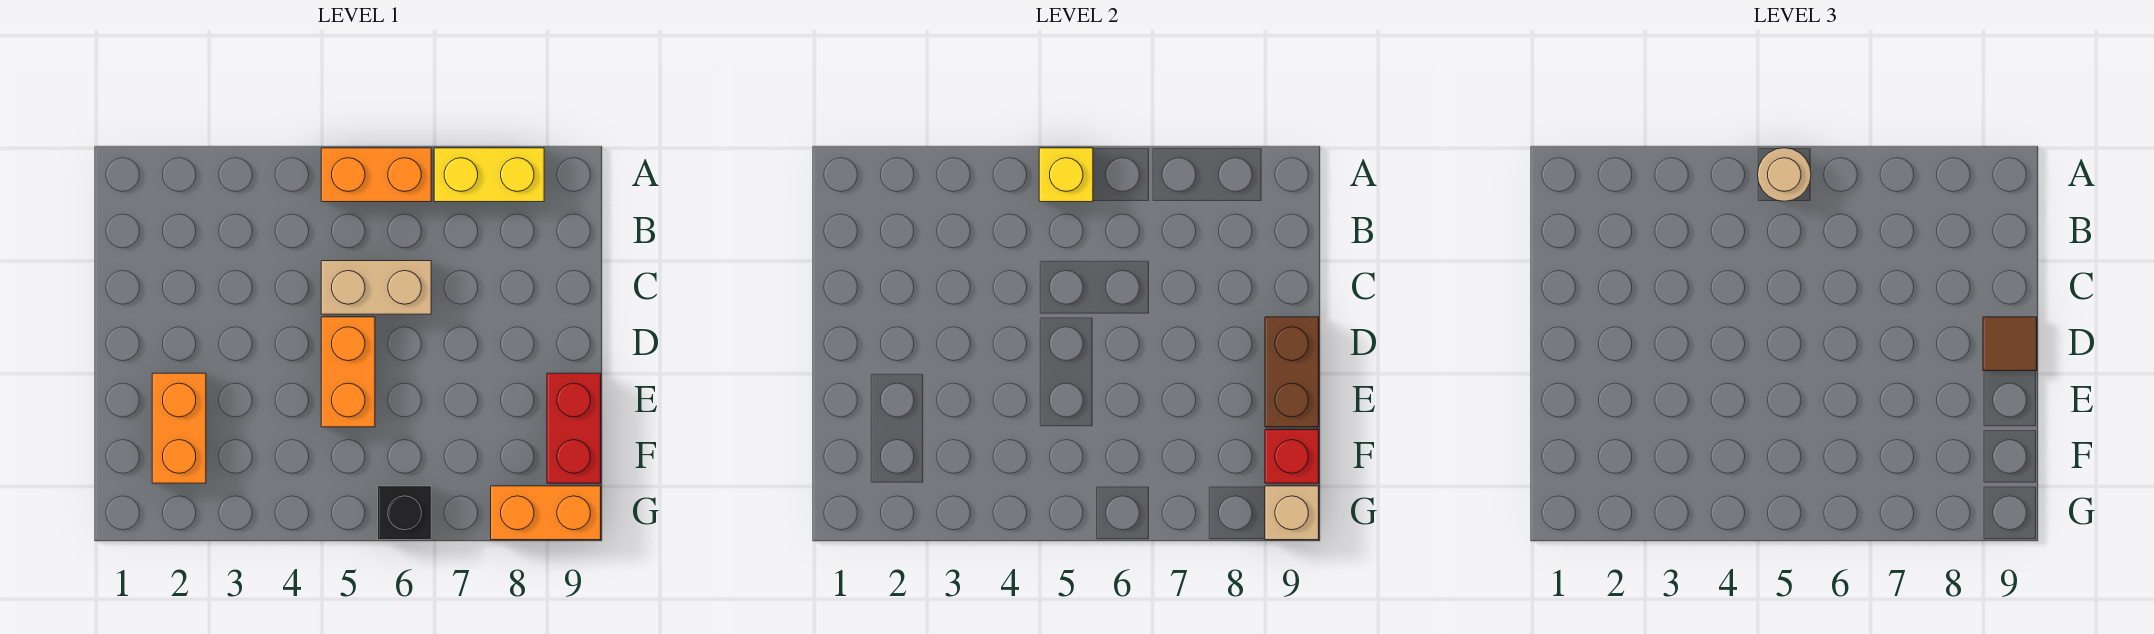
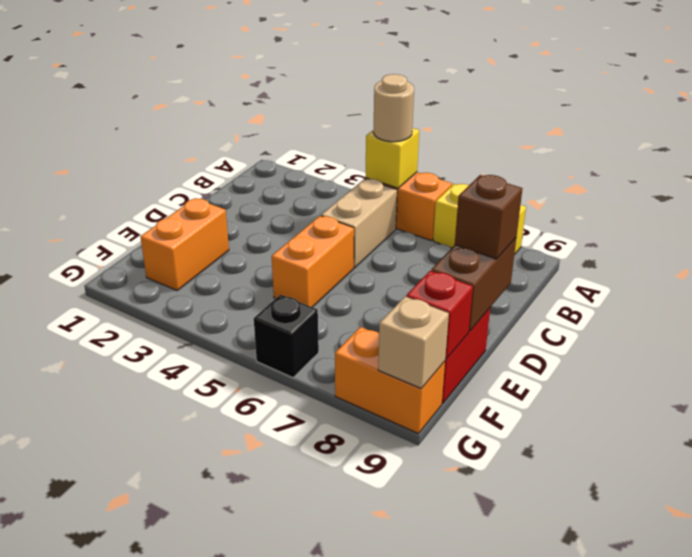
tan brick C5:C6 level 1 -> tan brick B5:C5 level 1
brown tile D9 level 3 -> brown brick D9 level 3

